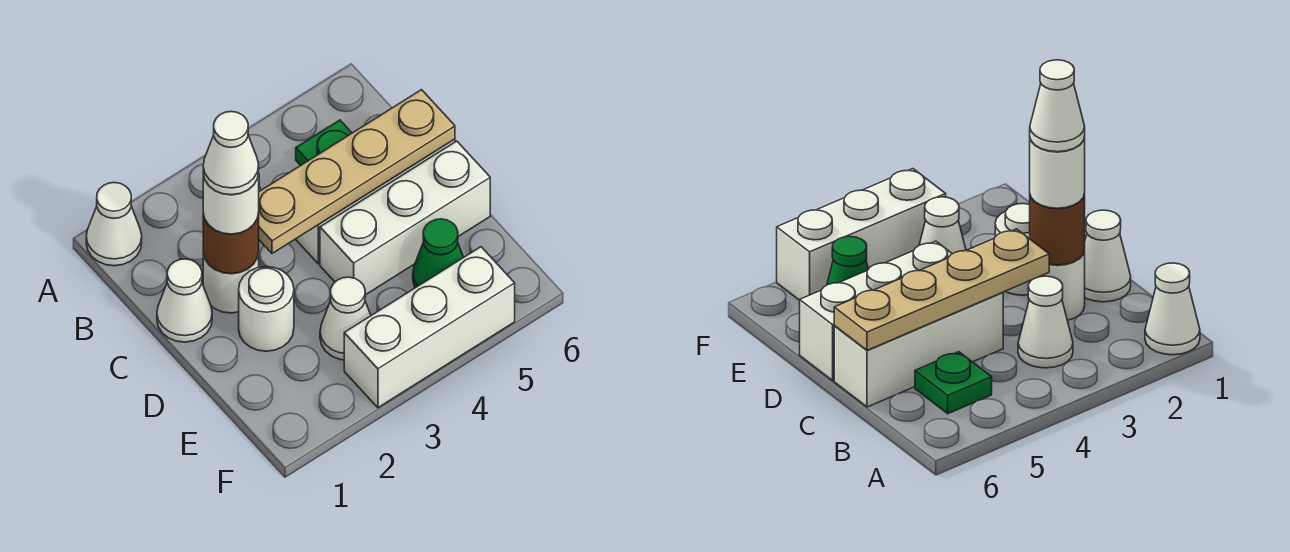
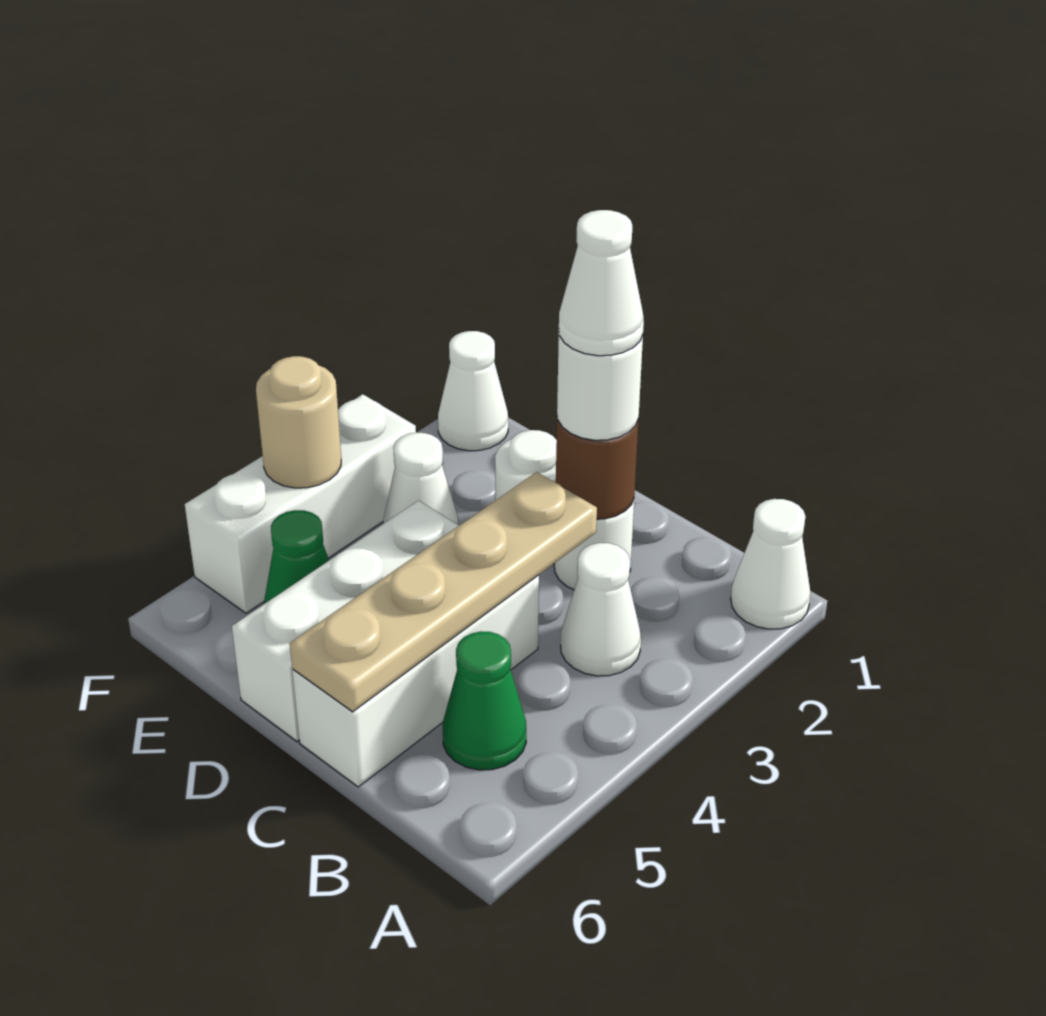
green plate B5 level 1 -> green cone B5 level 1
white cone C1 level 1 -> white cone F1 level 1
none -> tan round brick F4 level 2

